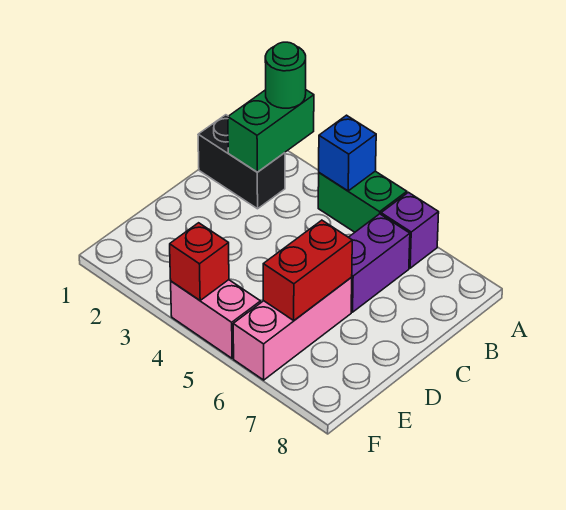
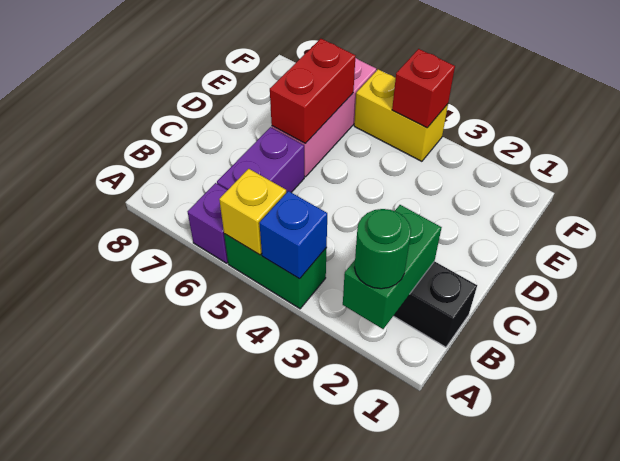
none -> yellow brick A5 level 2
pink brick F4:F5 level 1 -> yellow brick F4:F5 level 1

